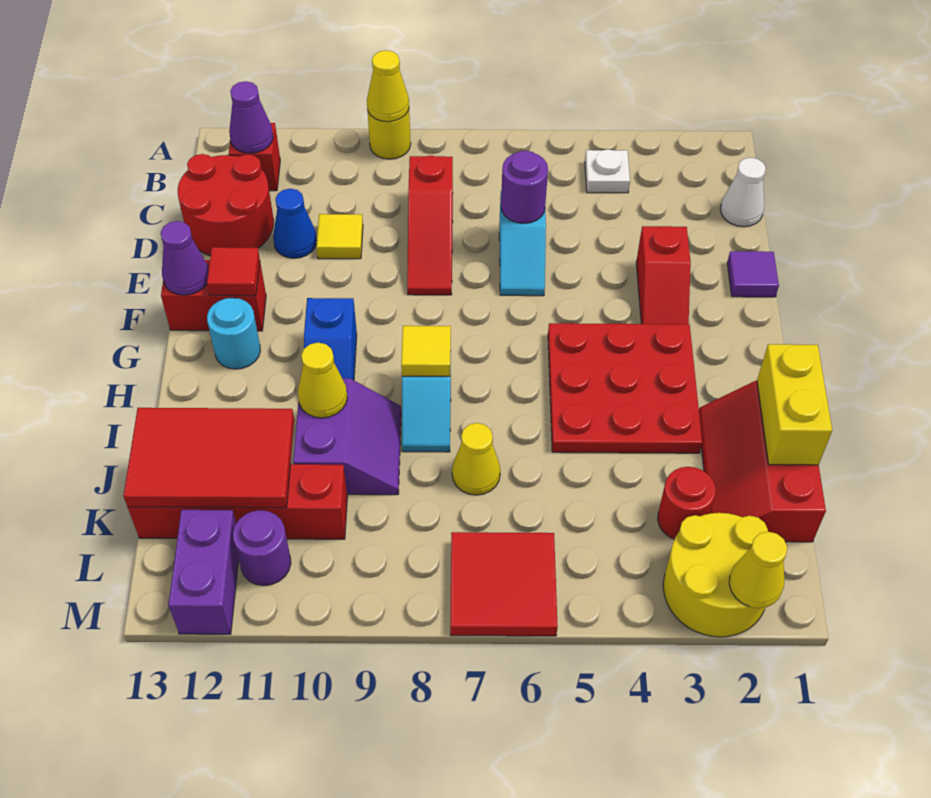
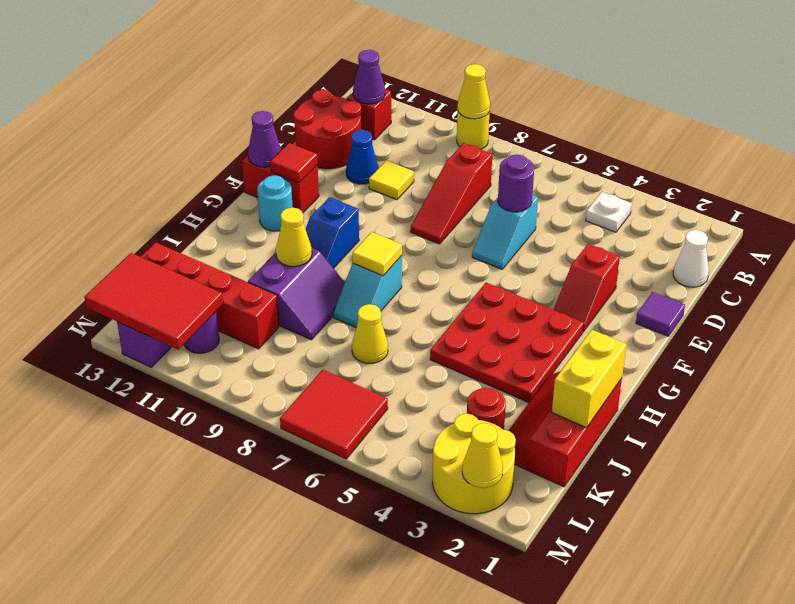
red tile J11:K13 level 2 -> red tile L11:M13 level 2

